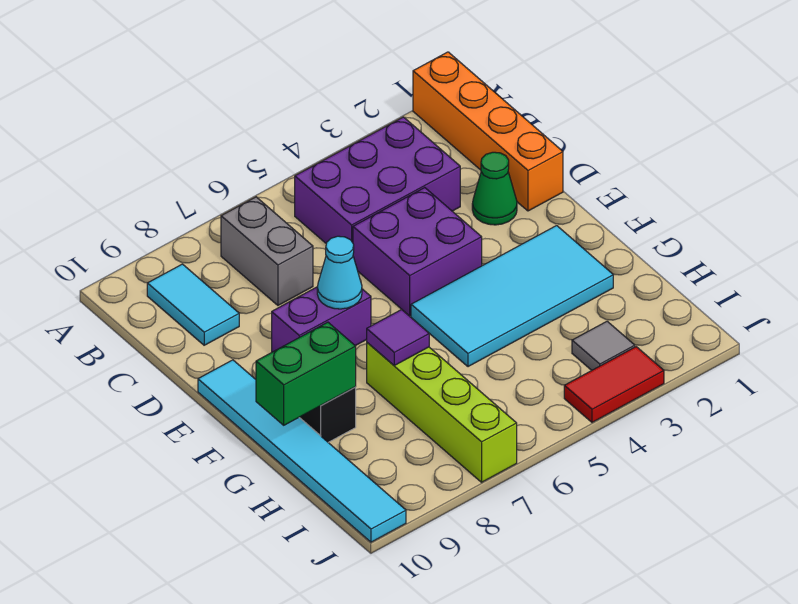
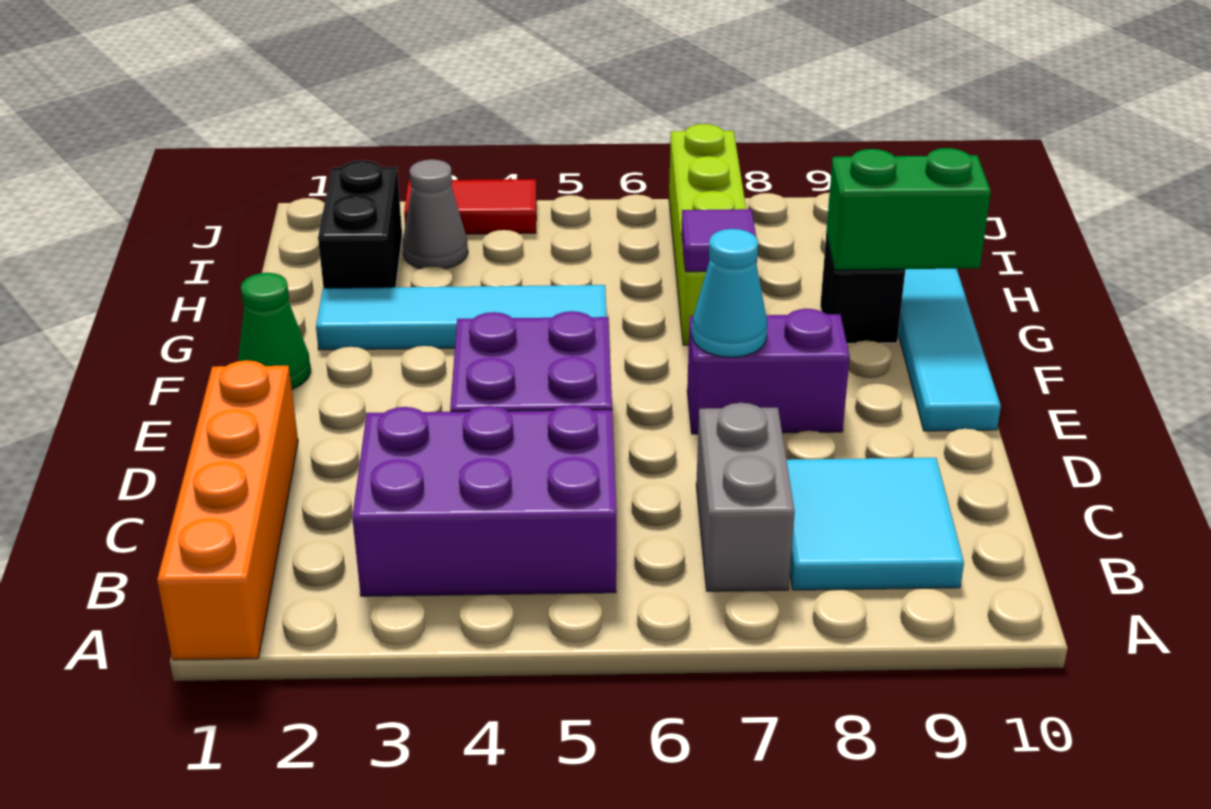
cyan tile B9:C9 level 1 -> cyan tile B8:C9 level 1
green cone D2 level 1 -> green cone F1 level 1
cyan tile F2:G5 level 1 -> cyan tile G2:G5 level 1
none -> black brick H2:I2 level 1
grey tile I3 level 1 -> grey cone I3 level 1

